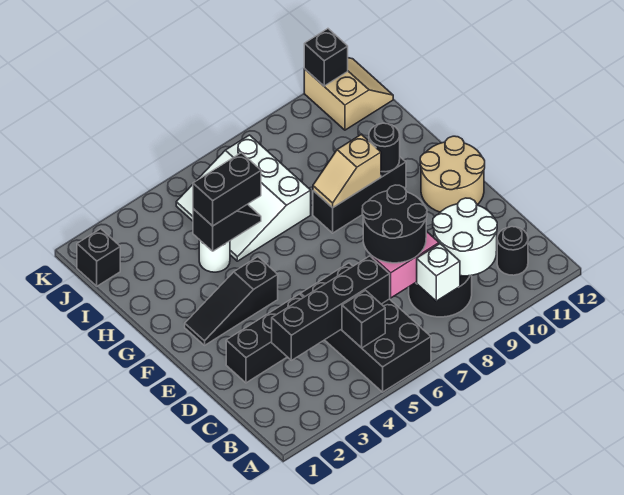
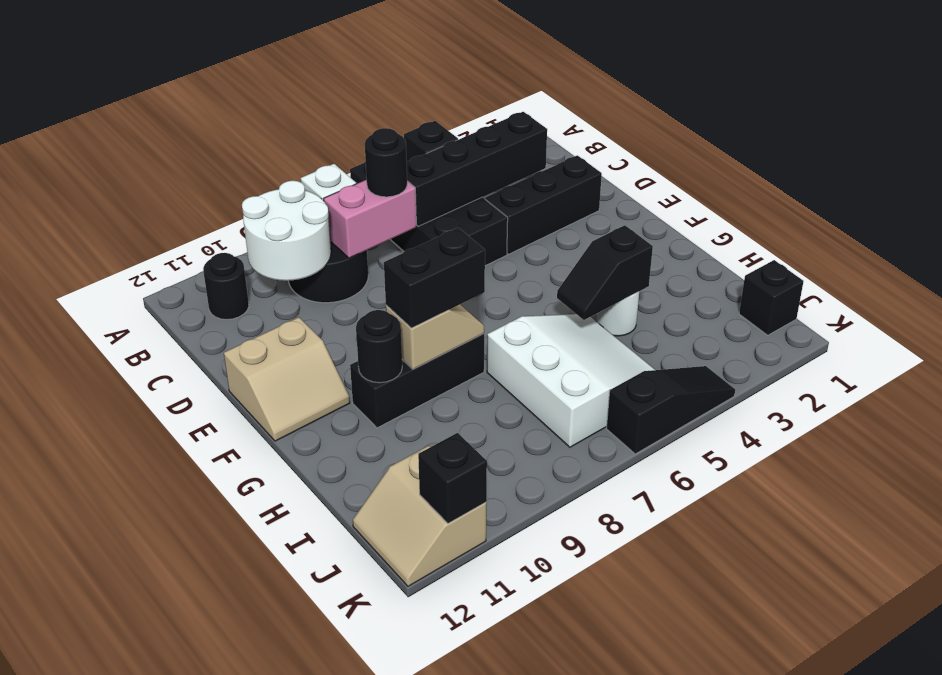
black round brick C7:D8 level 3 -> black round brick C7 level 3
tan round brick E11:F12 level 1 -> tan slope E11:F12 level 1 top E
black slope F2:F4 level 1 top 4 -> black slope K4:K6 level 1 top 6
black brick H4:H5 level 3 -> black brick G8:G9 level 3

